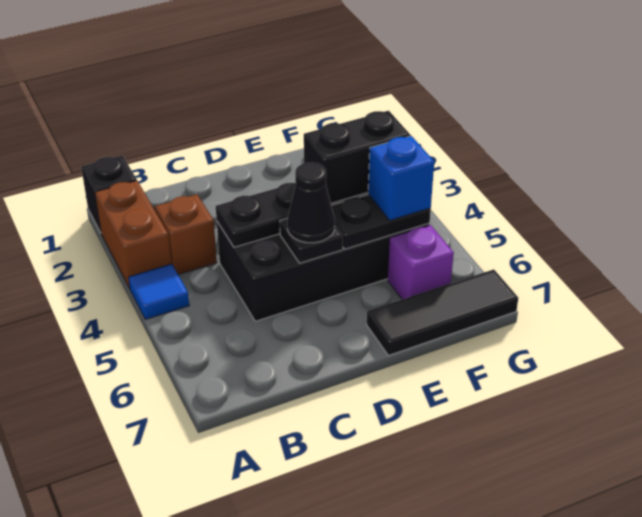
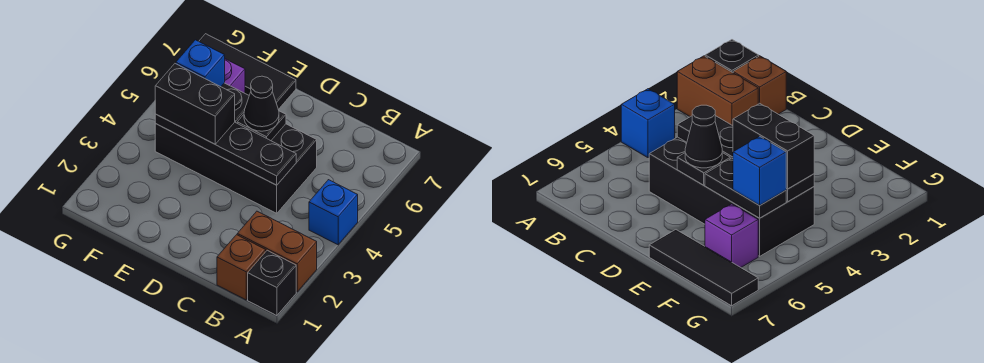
brown brick A2:A3 level 1 -> brown brick A2:B2 level 1
blue tile A4 level 1 -> blue brick A4 level 1
brown brick B3 level 1 -> brown brick B1 level 1

